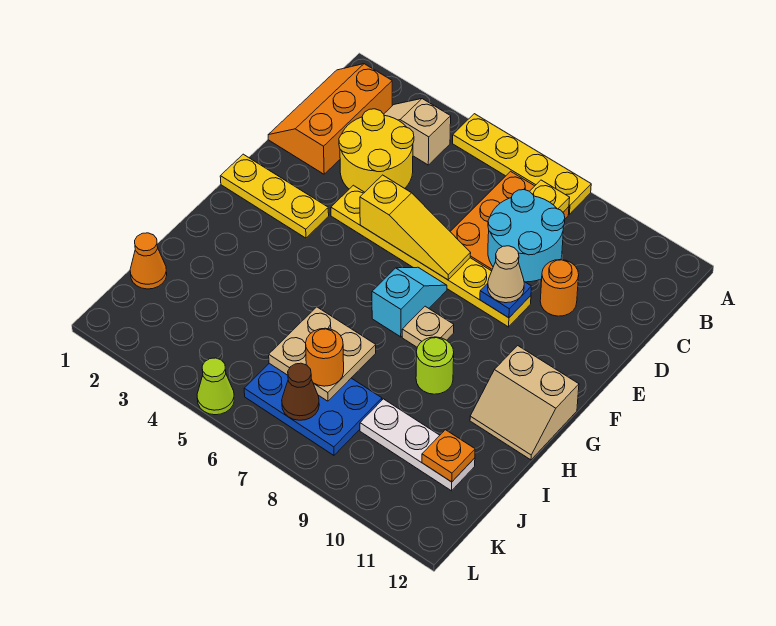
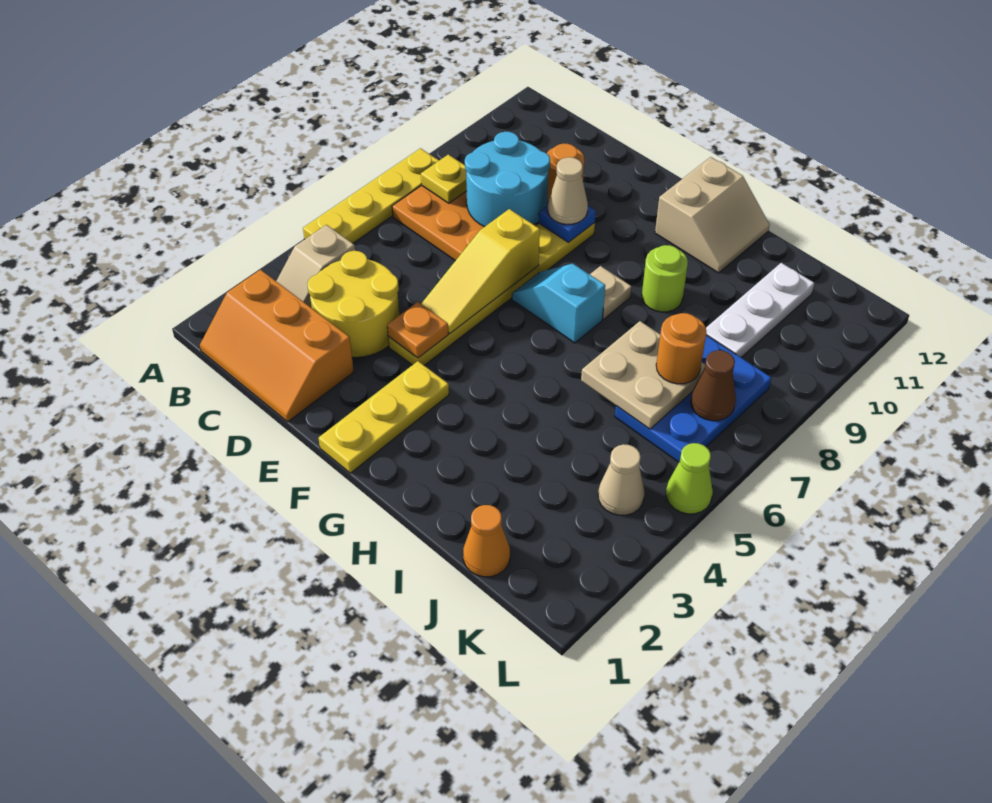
yellow slope E5:E7 level 2 top 5 -> yellow slope E5:E7 level 2 top 7
orange plate J11 level 2 -> orange plate E4 level 2
none -> tan cone K4 level 1

